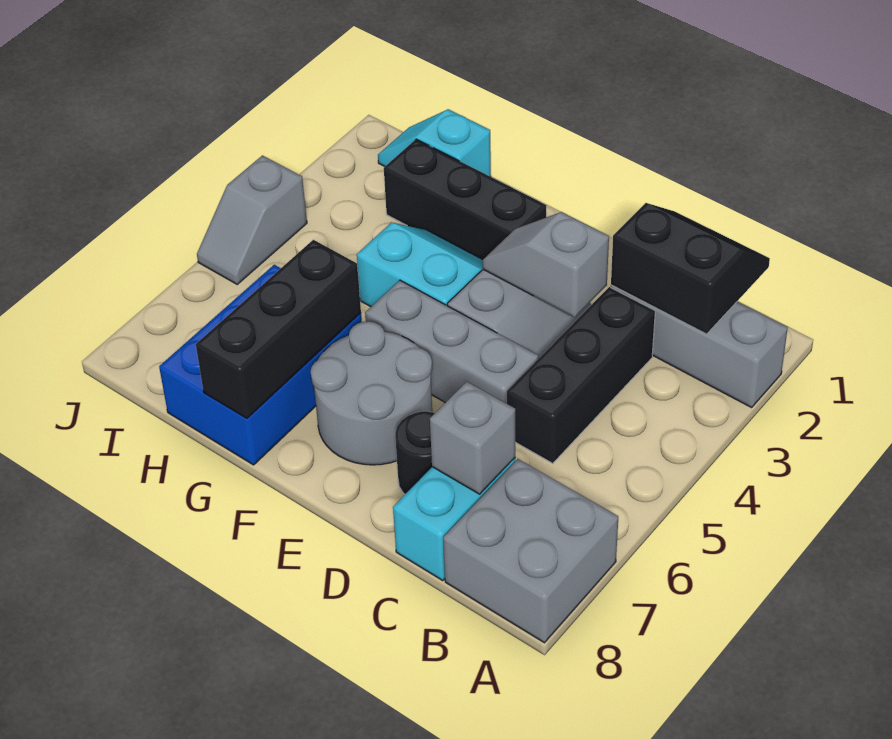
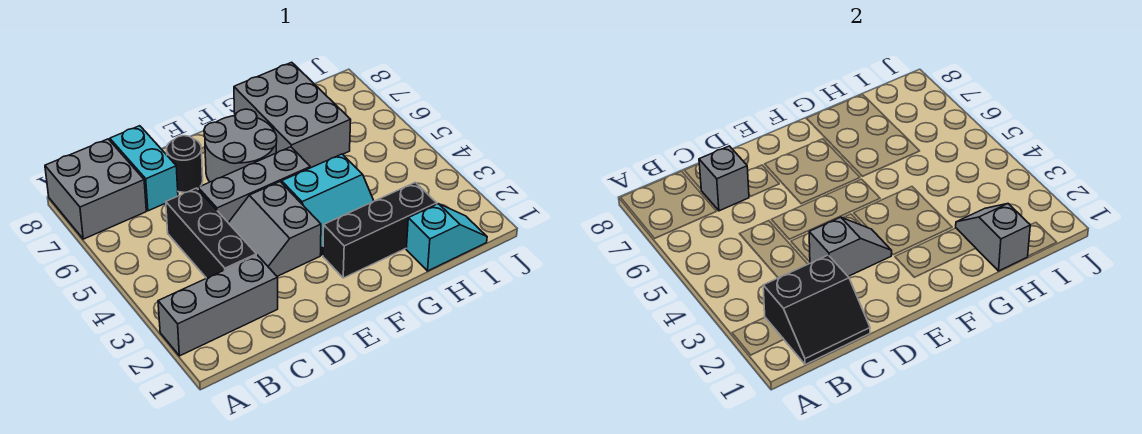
blue brick G6:H8 level 1 -> grey brick G6:H8 level 1
black brick G6:G8 level 2 -> none
grey slope J4:J5 level 1 top 4 -> grey slope H1:H2 level 2 top 1

